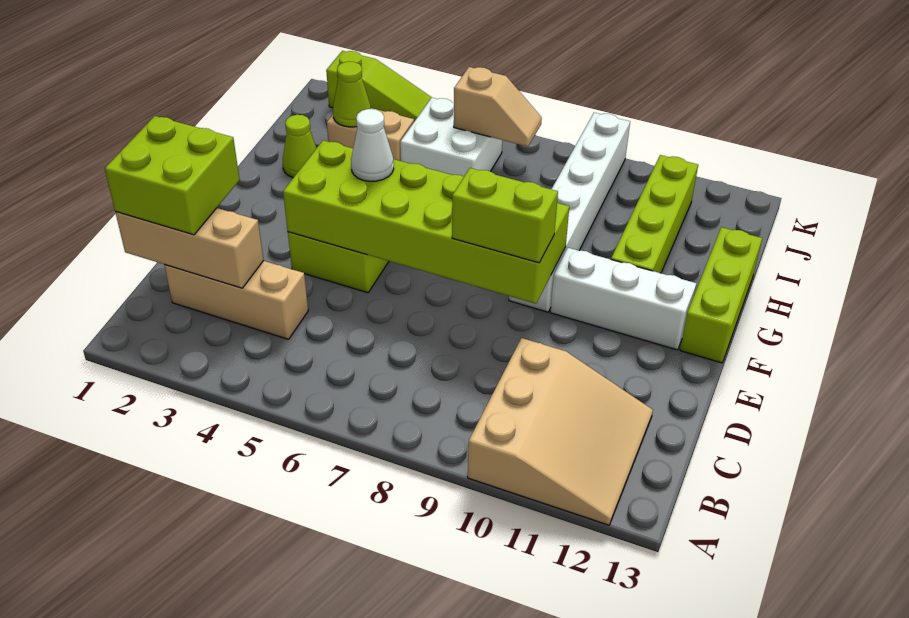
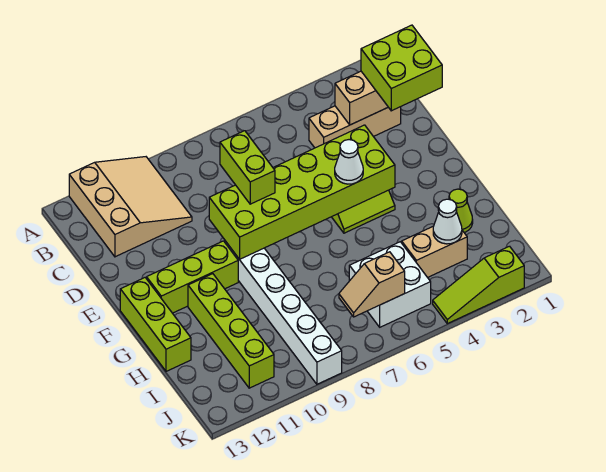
tan slope A10:C12 level 1 top 10 -> tan slope A10:C12 level 1 top 12
lime brick E8:E9 level 3 -> lime brick D8:E8 level 3
white brick F10:F12 level 1 -> lime brick F10:F12 level 1
lime cone I3 level 2 -> white cone I3 level 2

